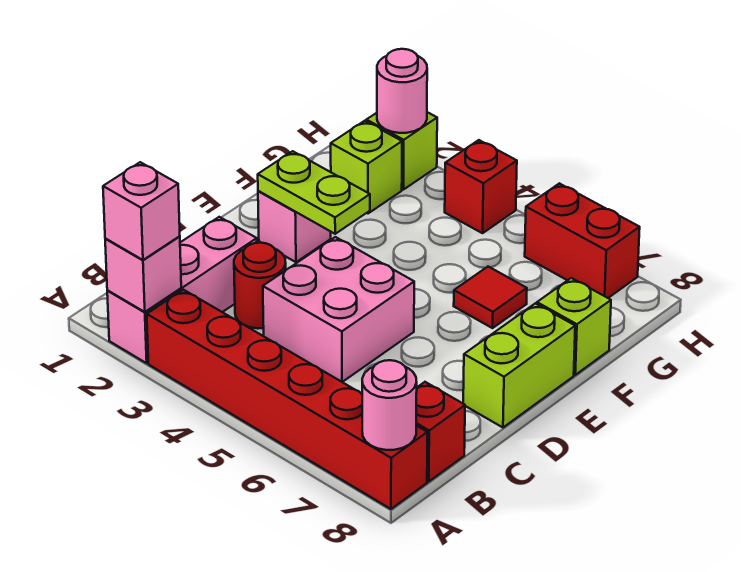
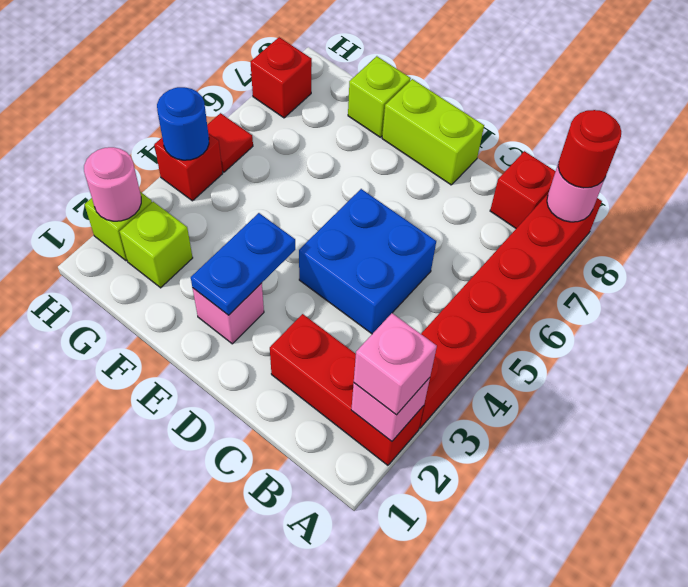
pink brick A2:C2 level 1 -> red brick A2:C2 level 1
red round brick C3 level 1 -> red round brick A8 level 3
pink brick C4:D5 level 1 -> blue brick C4:D5 level 1
lime plate E2:E3 level 2 -> blue plate E2:E3 level 2
red tile F6 level 1 -> red tile H5 level 1
none -> blue round brick H4 level 2
red brick H6:H7 level 1 -> red brick H7 level 1

